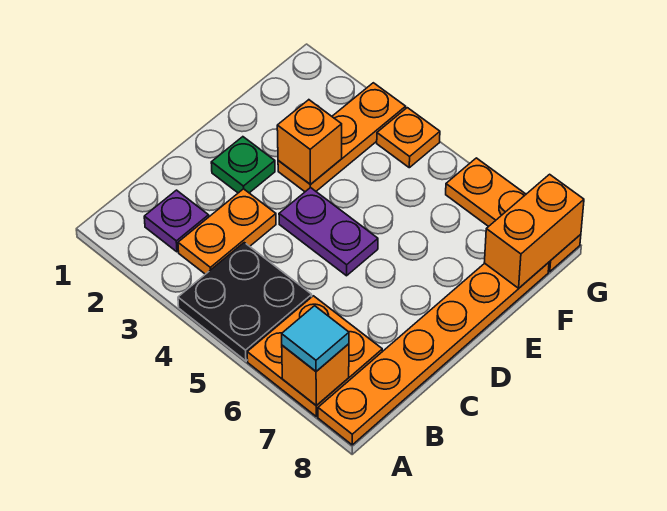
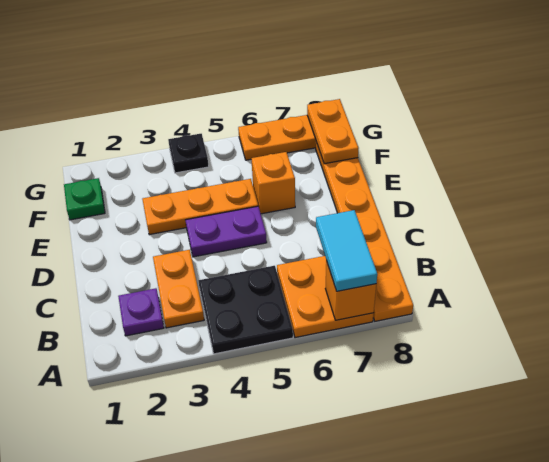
cyan tile A7 level 3 -> cyan tile A7:B7 level 3
green plate D2 level 1 -> green plate F1 level 1
orange plate E3:G3 level 1 -> orange plate E3:E5 level 1
orange brick E3 level 2 -> orange brick E6 level 1
orange brick F8:G8 level 2 -> orange plate F8:G8 level 2
orange plate G4 level 1 -> black plate G4 level 1

